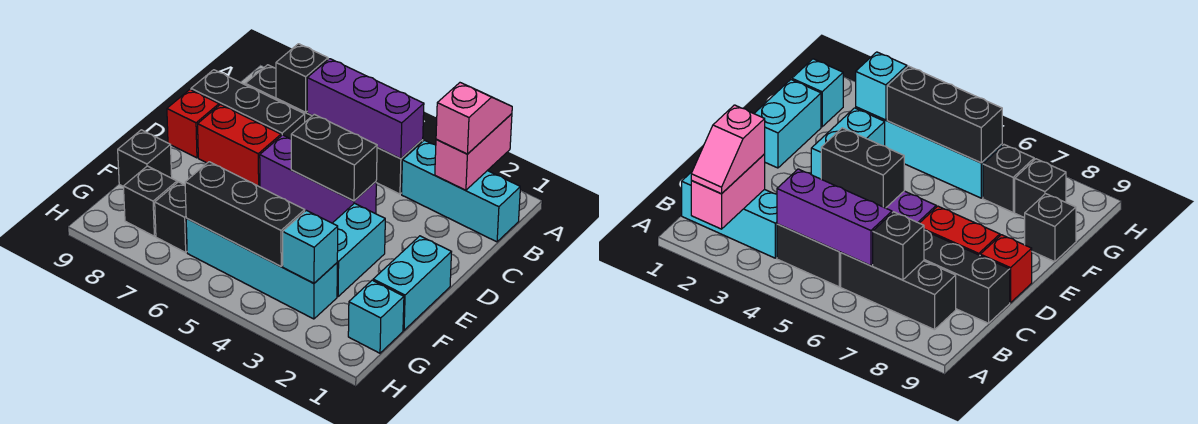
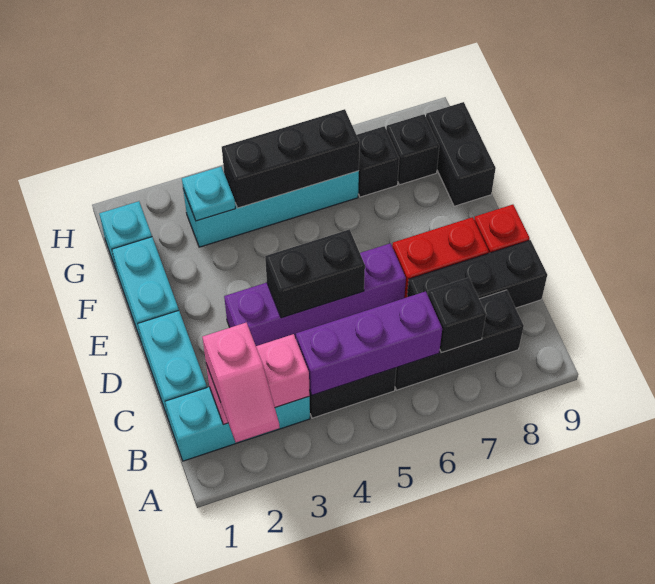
pink brick A2:B2 level 2 -> pink brick B2:B3 level 2
purple brick D4:D6 level 1 -> purple brick D3:D6 level 1
cyan brick E3:F3 level 1 -> cyan brick C1:D1 level 1
black brick F9 level 1 -> black brick F9:G9 level 1
cyan brick G3 level 2 -> cyan plate G3 level 2

